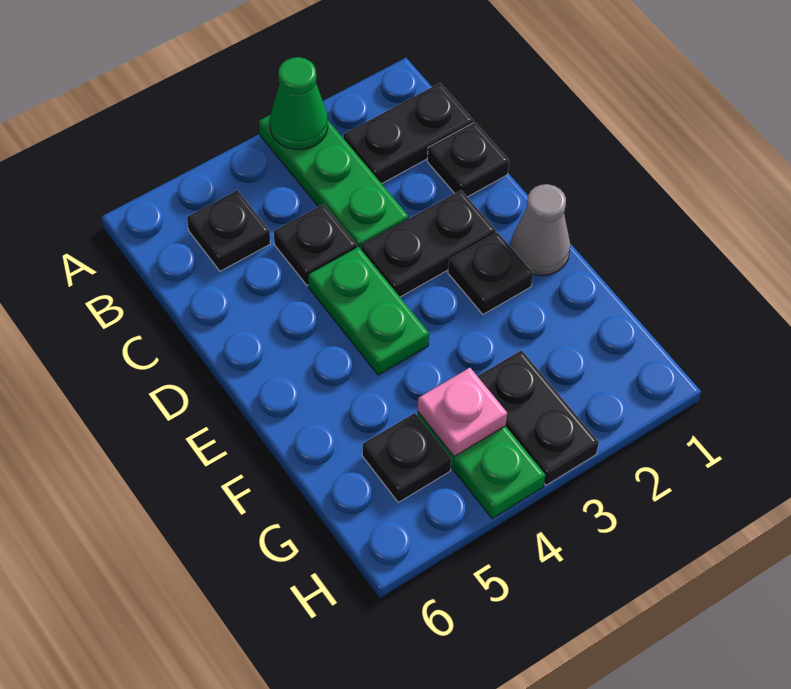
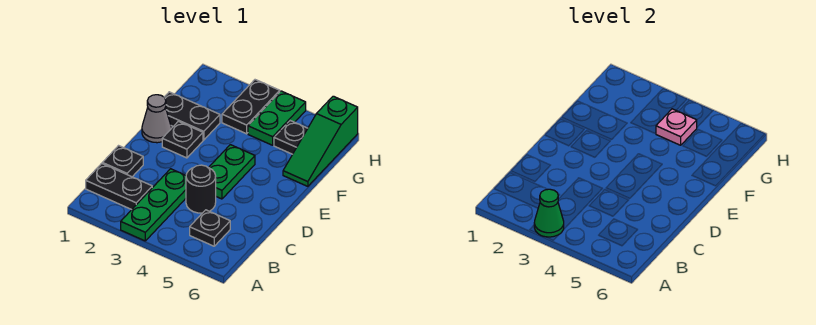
black plate C4 level 1 -> black round brick C4 level 1
black plate D2:D3 level 1 -> black plate F1:F2 level 1
none -> green slope F6:H6 level 1 top H

